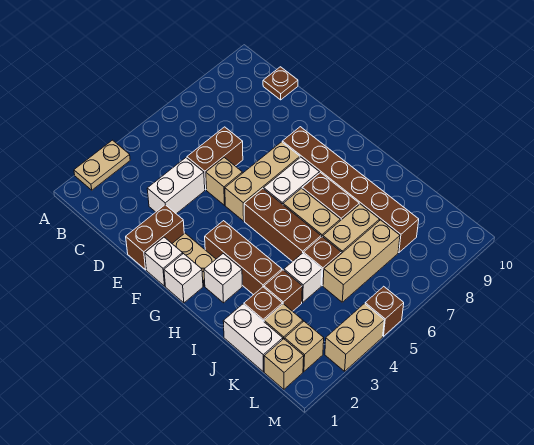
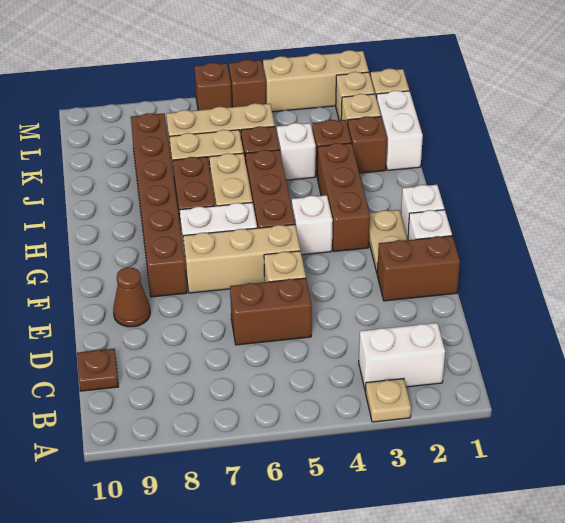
tan plate A2:A3 level 1 -> tan plate A3 level 1
white brick D3:D4 level 1 -> white brick B2:B3 level 1
none -> brown cone E9 level 1
white brick H2 level 1 -> white brick G4 level 1
tan brick M3:M4 level 1 -> tan brick M2:M4 level 1
none -> brown brick M6 level 1

